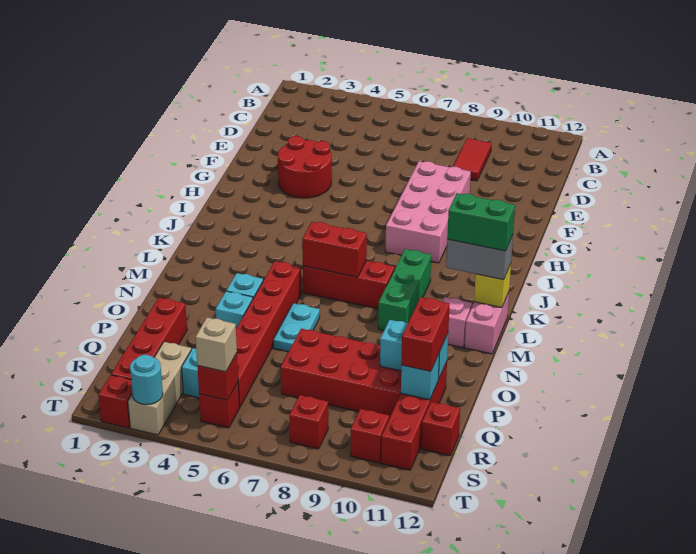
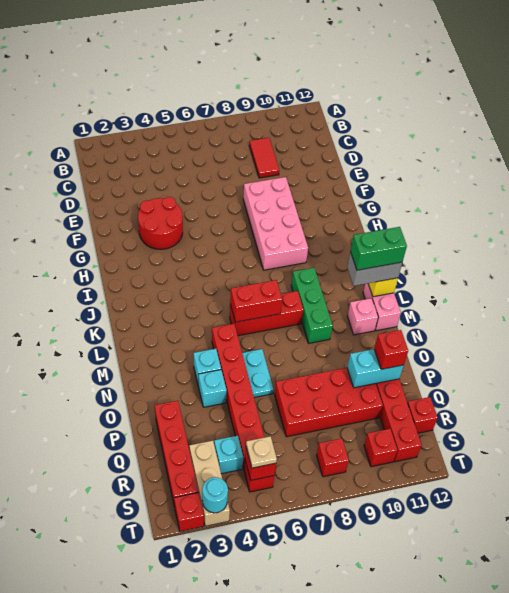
red brick P11:Q11 level 3 -> red brick P11 level 3
cyan brick Q11 level 2 -> none
tan brick S5 level 3 -> tan plate S5 level 3

